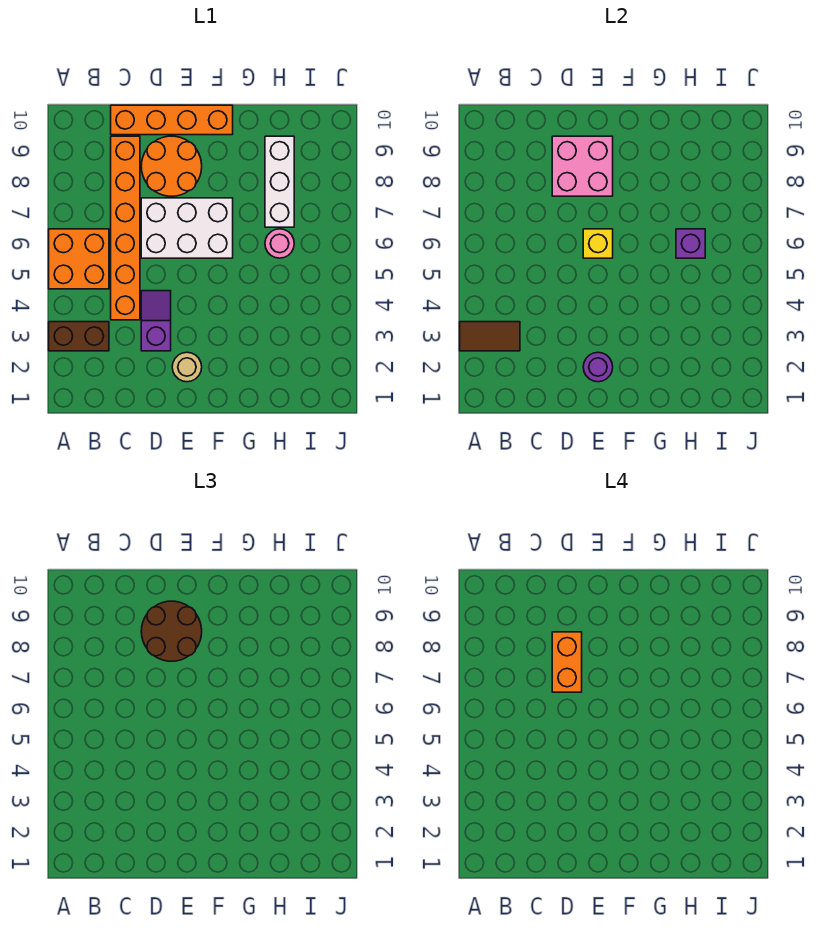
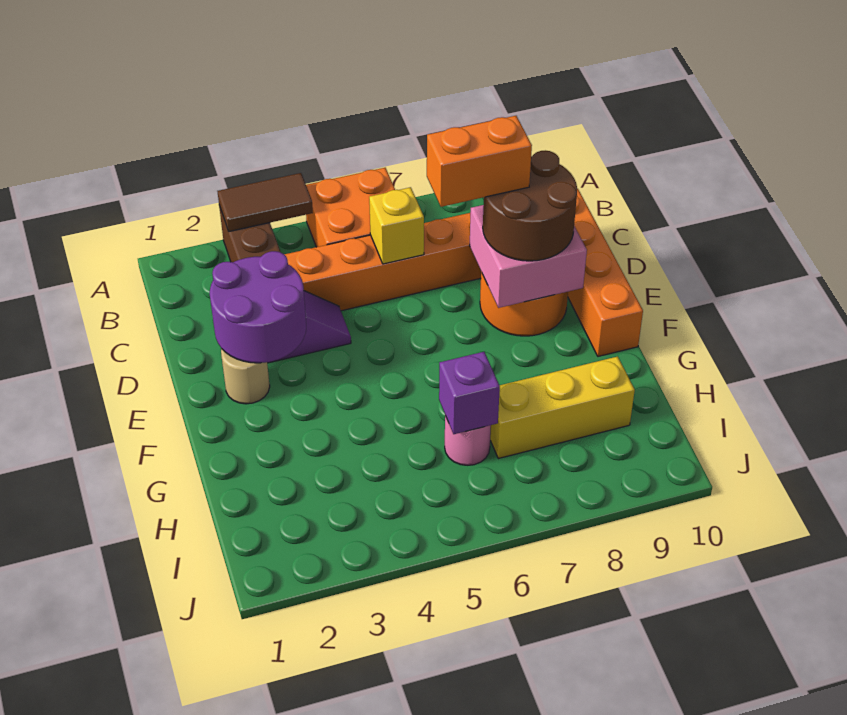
brown tile A3:B3 level 2 -> brown tile A3:A4 level 2
white brick D6:F7 level 1 -> none
purple round brick E2 level 2 -> purple round brick D2:E3 level 2
yellow brick E6 level 2 -> yellow brick C6 level 2
white brick H7:H9 level 1 -> yellow brick H7:H9 level 1

